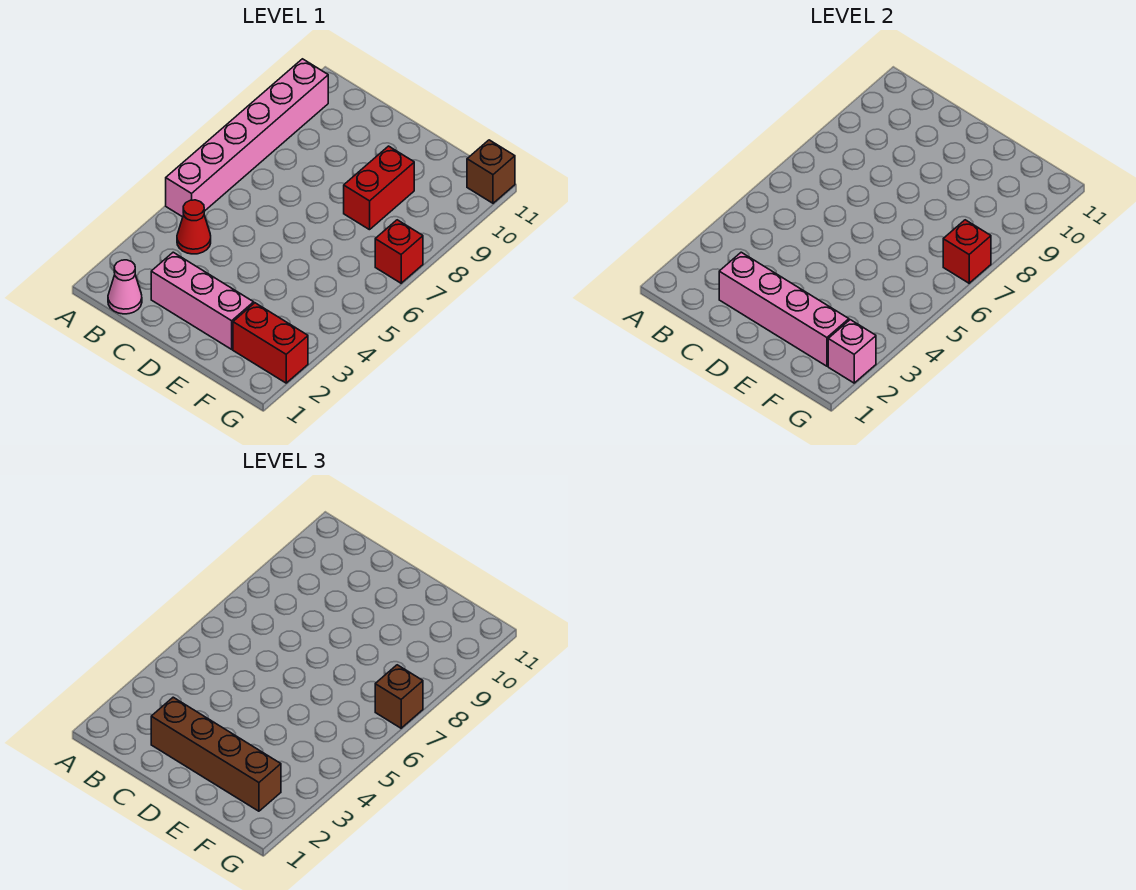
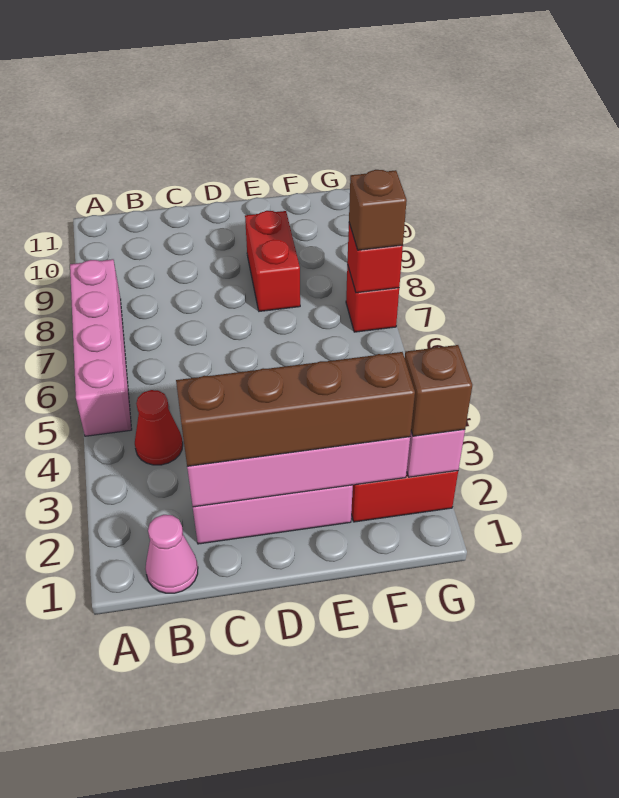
pink brick A5:A10 level 1 -> pink brick A5:A8 level 1
brown brick G11 level 1 -> brown brick G2 level 3

